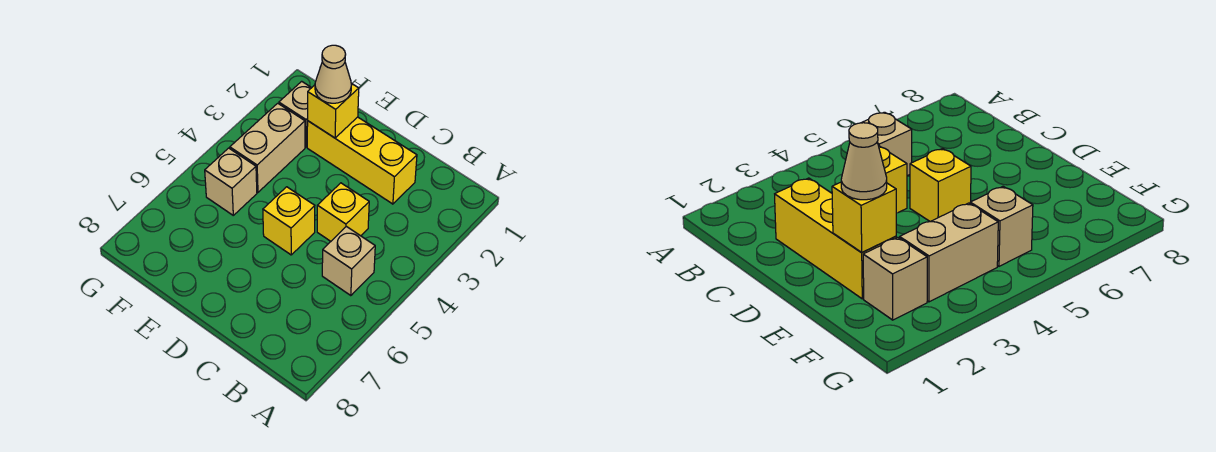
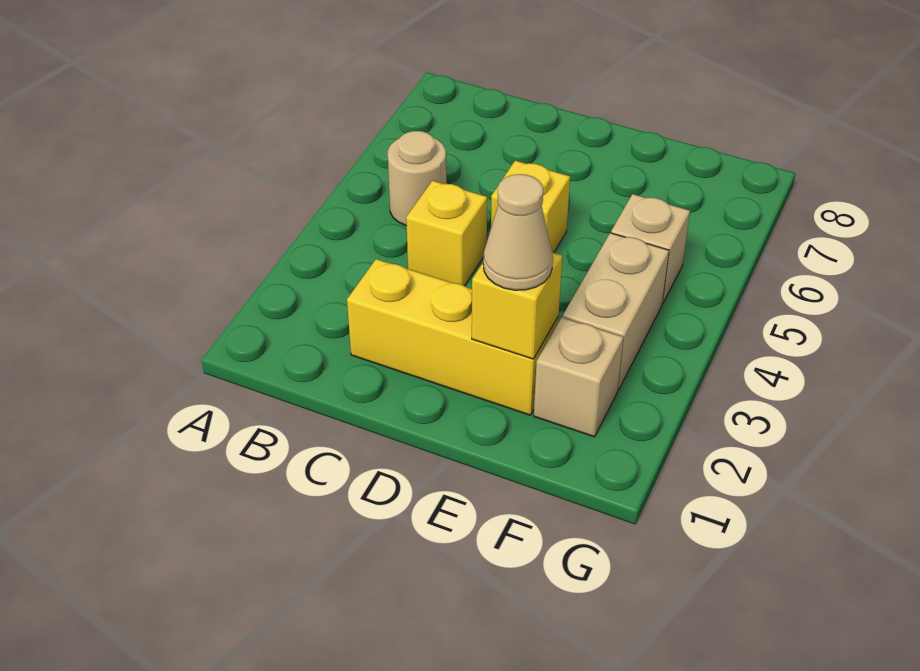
tan brick B5 level 1 -> tan round brick B5 level 1

